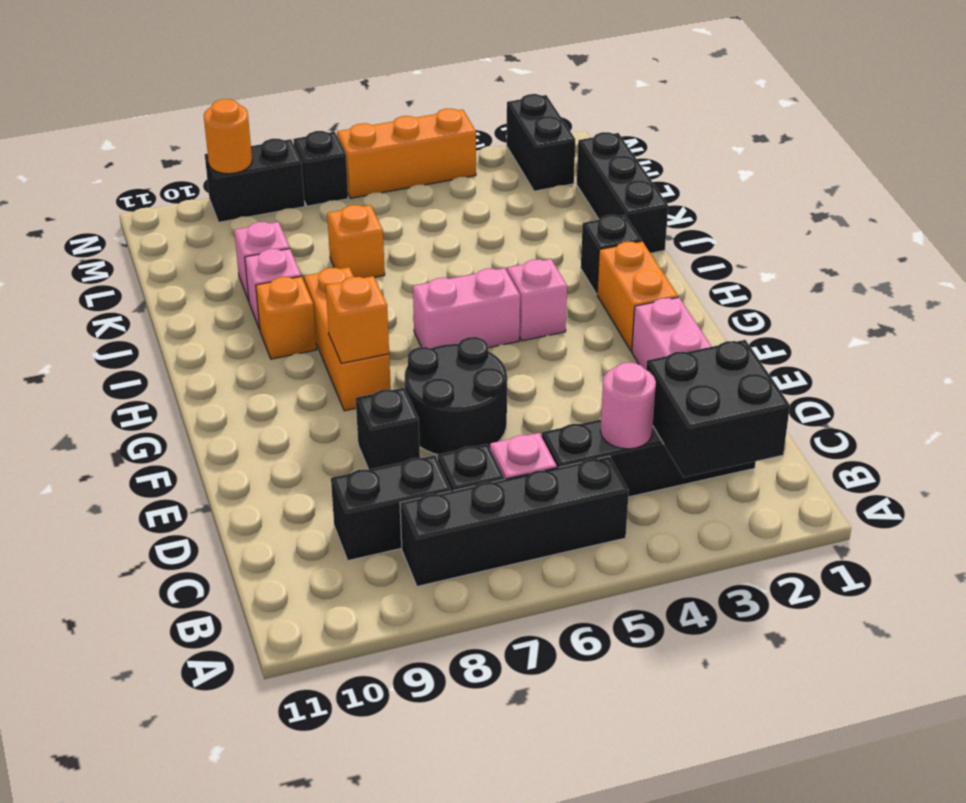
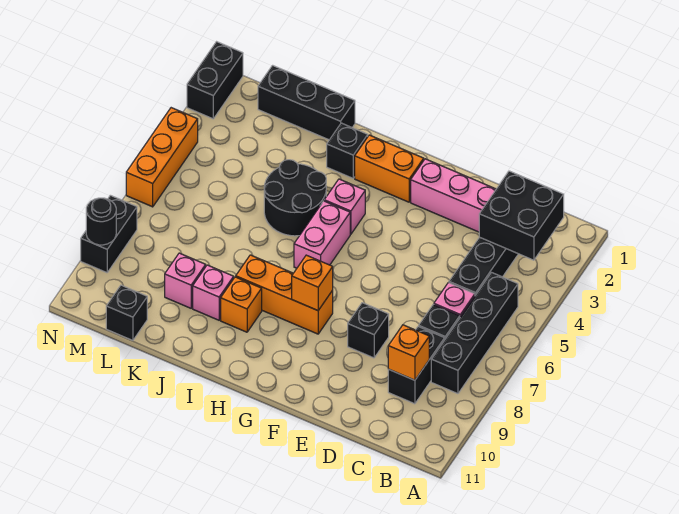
pink round brick C4 level 2 -> none
black round brick E6:F7 level 1 -> black round brick I4:J5 level 1
orange brick K7 level 1 -> orange brick C9 level 2
black brick M2:N2 level 1 -> black brick N1:N2 level 1
black brick N7 level 1 -> black brick L11 level 1
orange round brick N9 level 2 -> black round brick N9 level 2

